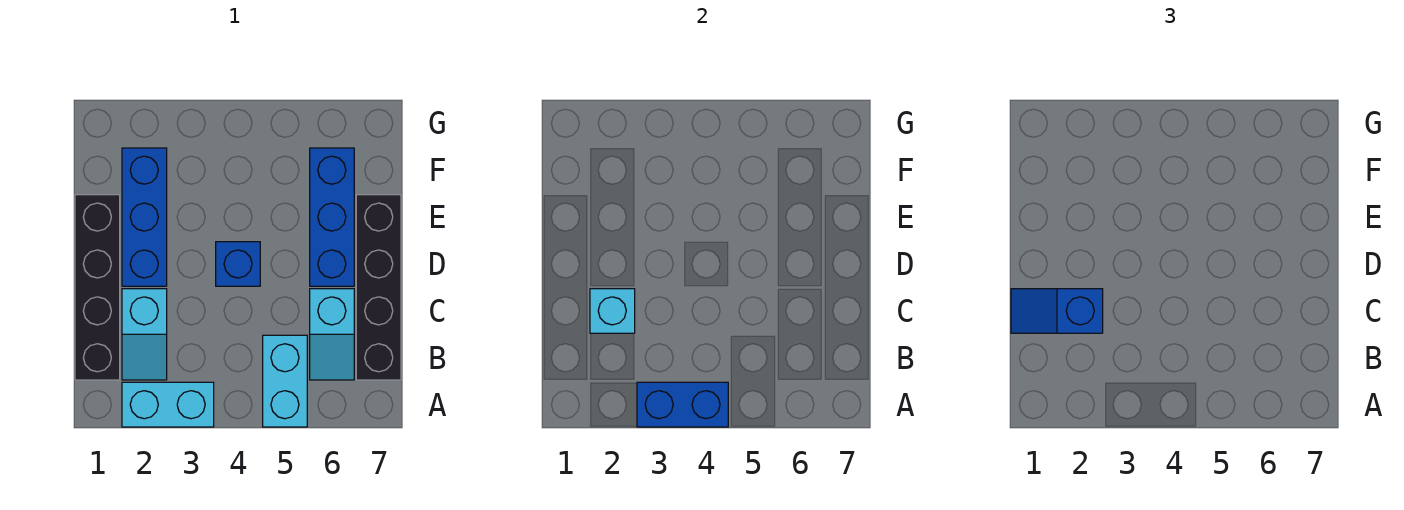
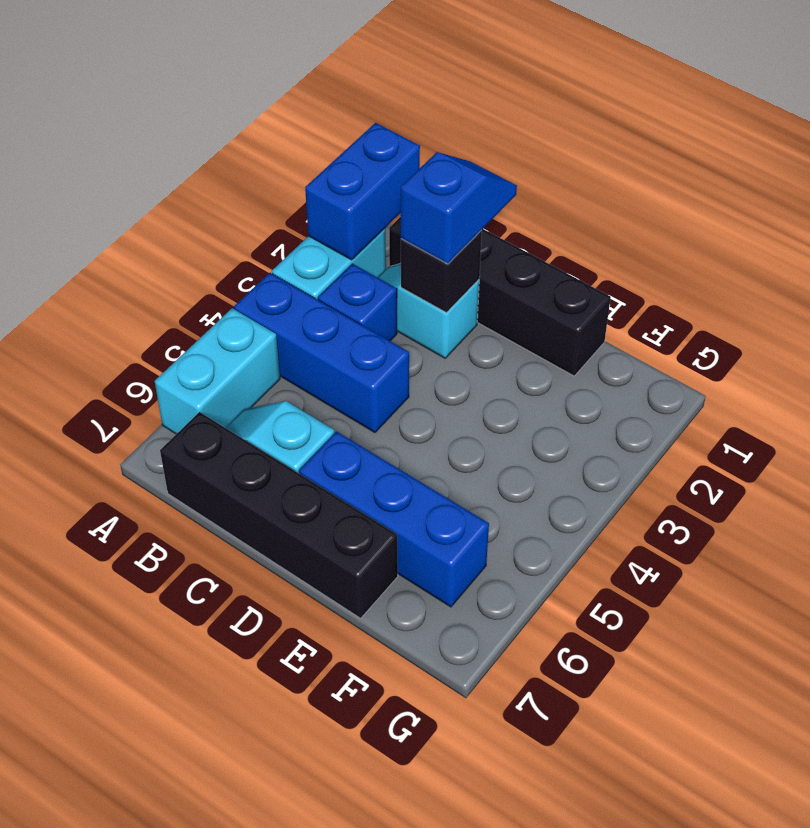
blue brick A3:A4 level 2 -> blue brick A1:A2 level 2
cyan brick A5:B5 level 1 -> cyan brick A5:A6 level 1
cyan brick C2 level 2 -> black brick C2 level 2
blue brick D2:F2 level 1 -> blue brick A4:C4 level 1
blue brick D4 level 1 -> blue brick B3 level 1

